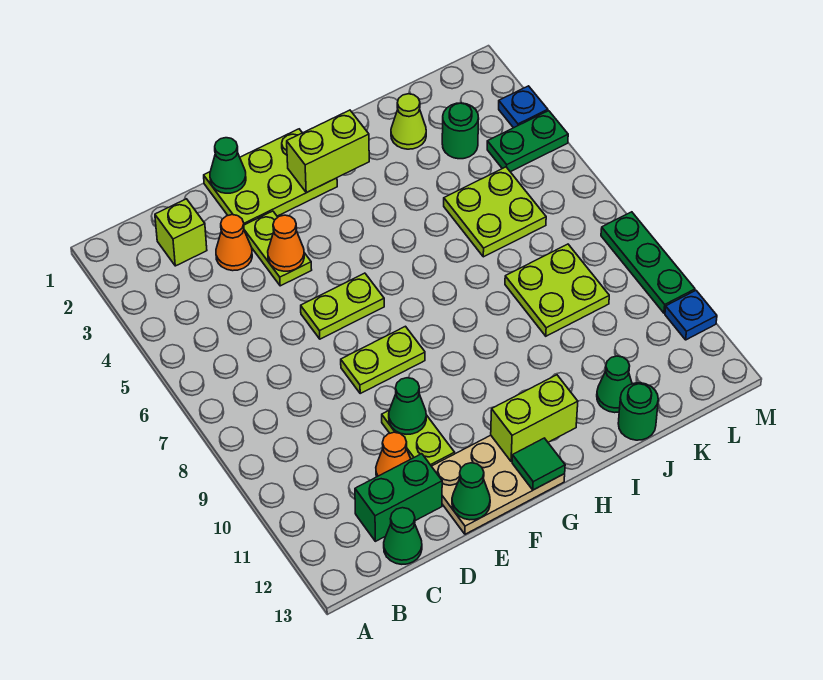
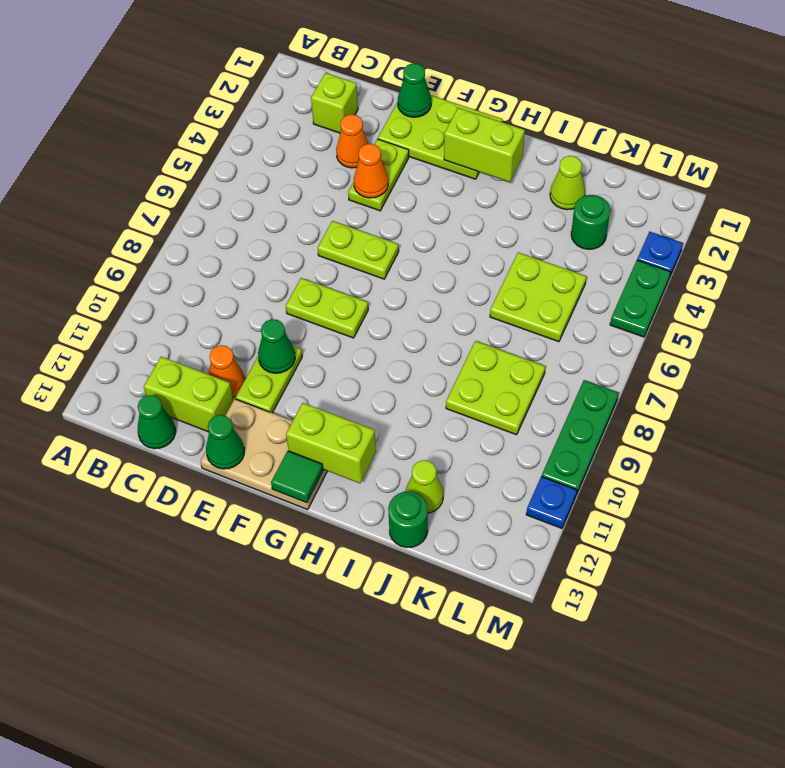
green brick C12:D12 level 1 -> lime brick C12:D12 level 1
green cone J12 level 1 -> lime cone J12 level 1
green plate L4:M4 level 1 -> green plate M4:M5 level 1

